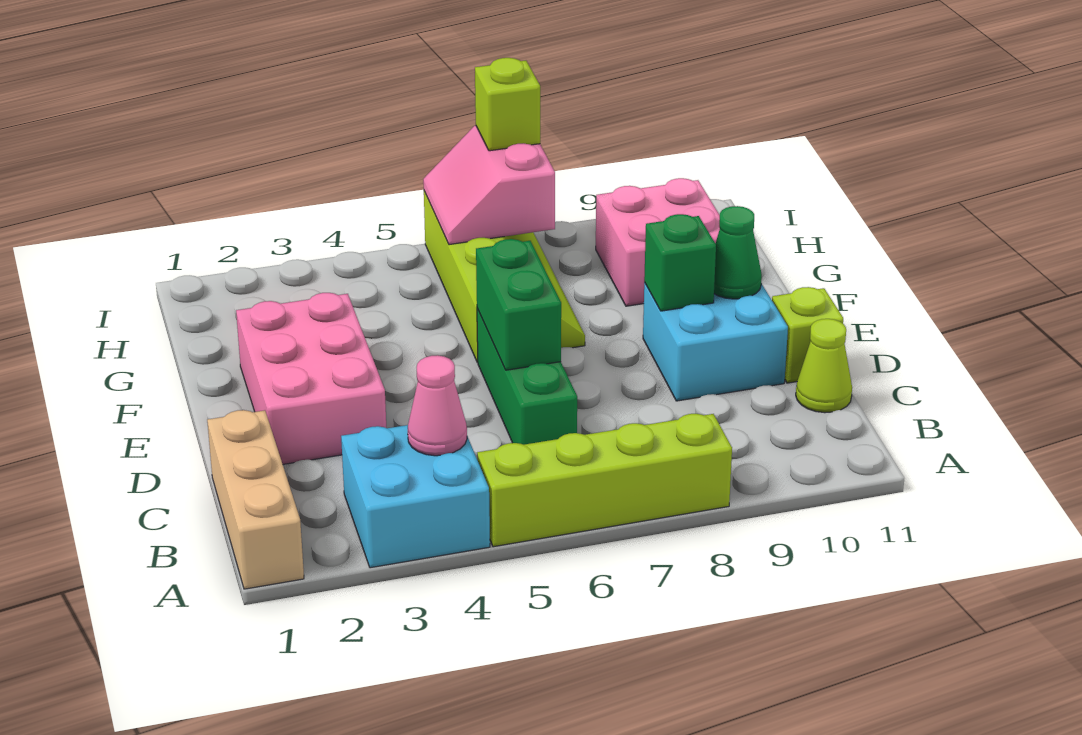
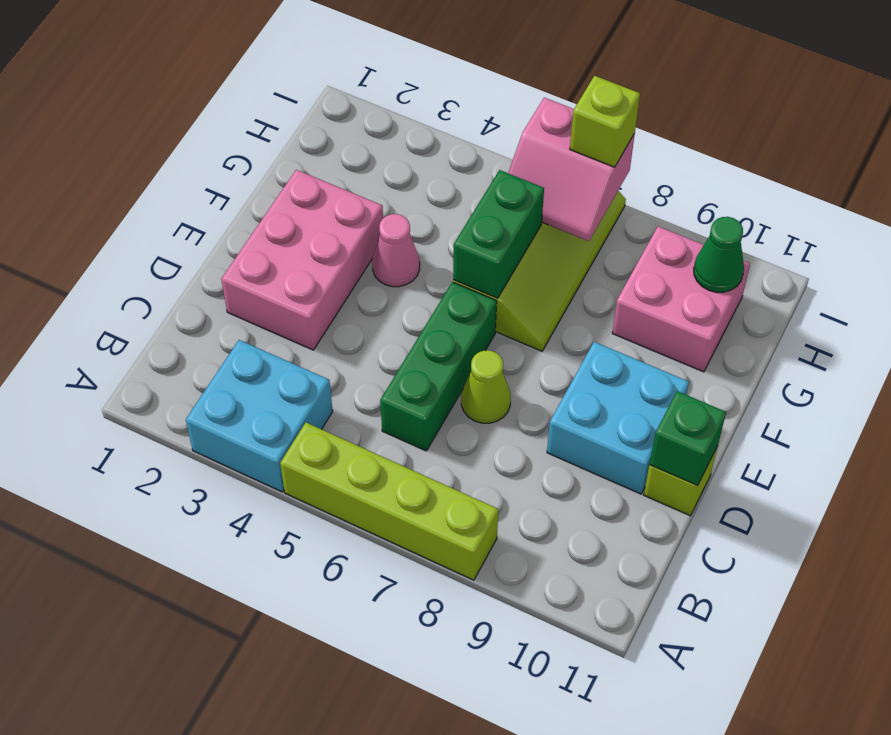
tan brick A1:C1 level 1 -> none
pink cone B4 level 2 -> pink cone F4 level 1
lime cone C11 level 1 -> lime cone D7 level 1
green brick D6:E6 level 2 -> green brick F6:G6 level 2
green brick E9 level 2 -> green brick D11 level 2
green cone E10 level 2 -> green cone H10 level 2
pink slope H6:I7 level 2 top 7 -> pink slope H6:I7 level 2 top I

